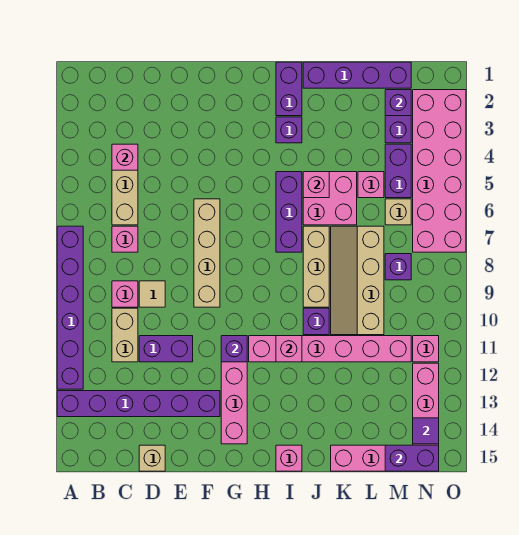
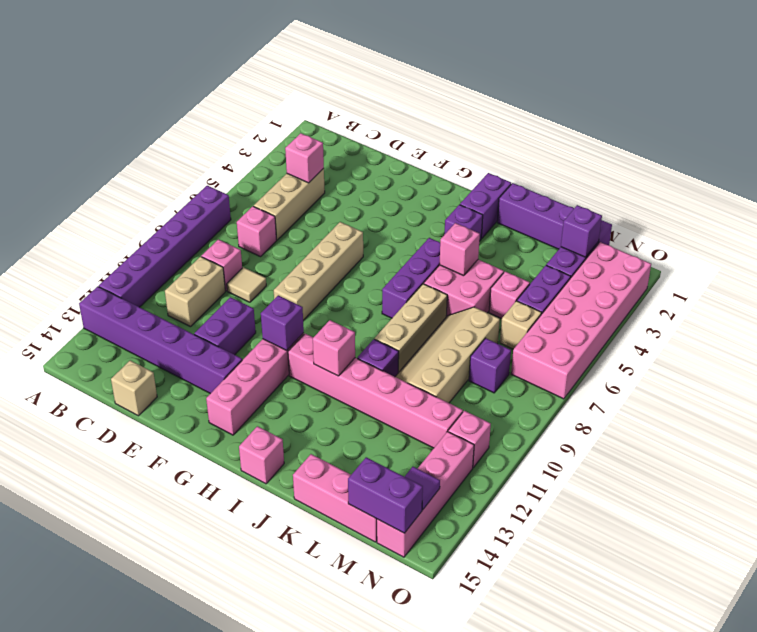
purple brick D11:E11 level 1 -> purple brick E11:E12 level 1

